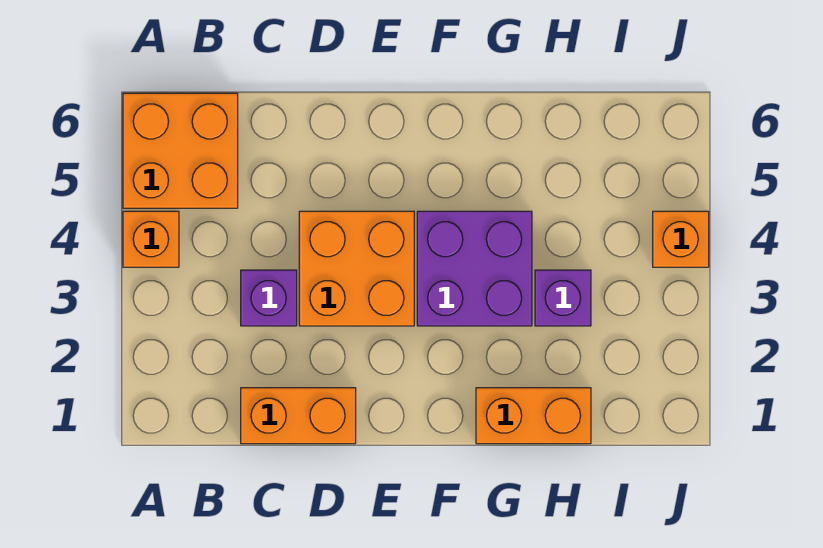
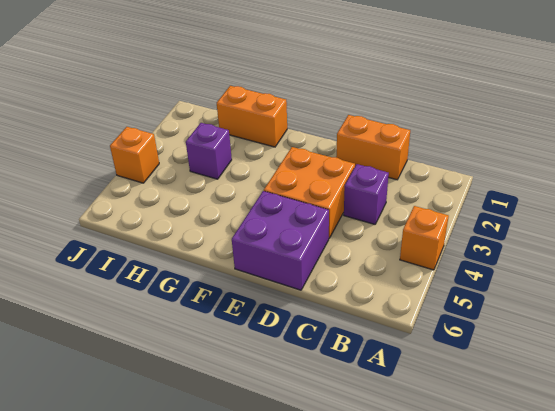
orange brick A5:B6 level 1 -> none
purple brick F3:G4 level 1 -> purple brick D5:E6 level 1

